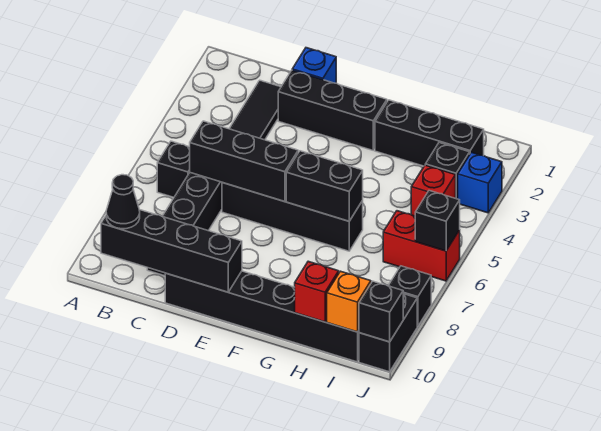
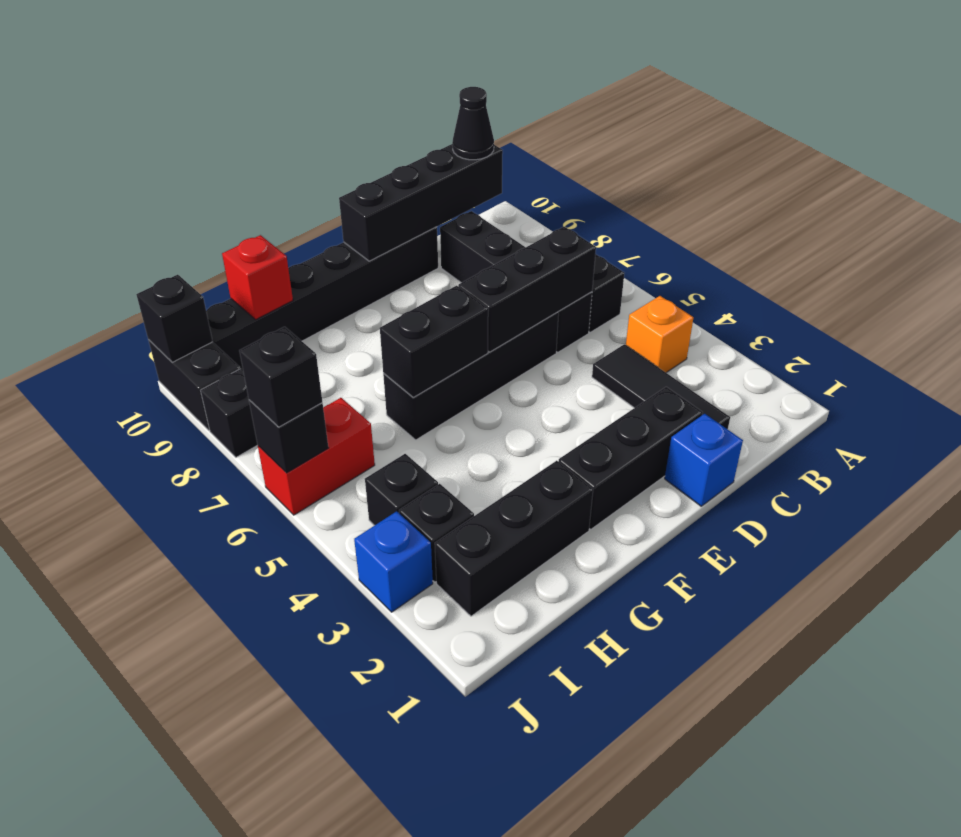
red brick I4 level 1 -> black brick I4 level 1
orange brick I10 level 2 -> orange brick B4 level 1
none -> black brick J6 level 3

